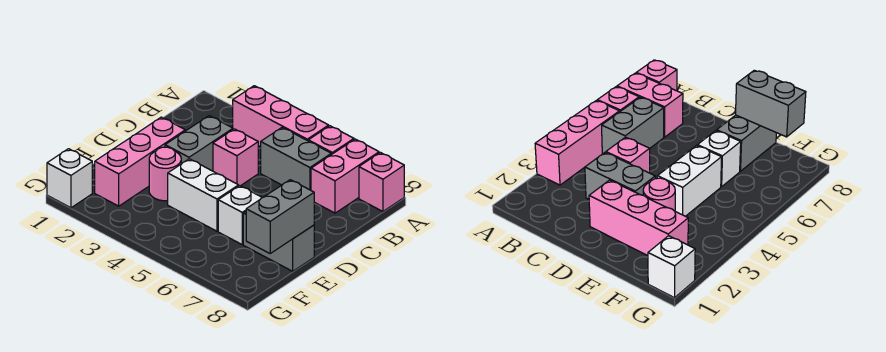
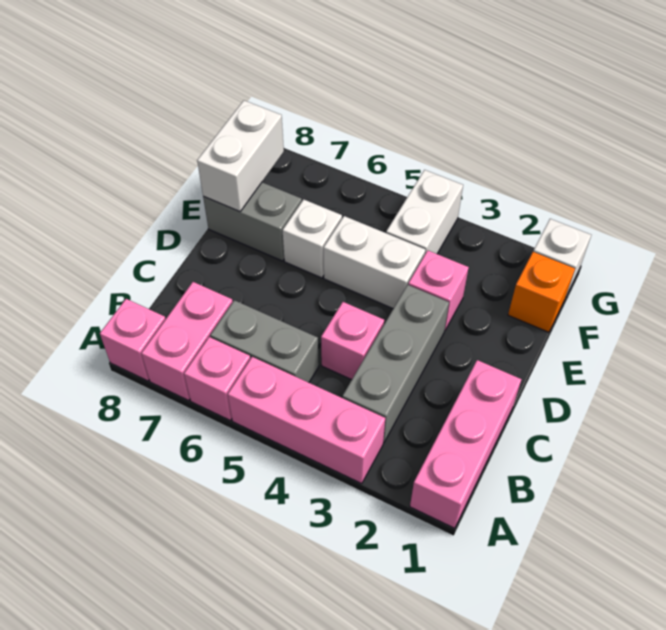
grey brick C3:D3 level 1 -> grey brick B3:D3 level 1
pink brick D2:F2 level 1 -> pink brick A1:C1 level 1
pink round brick E3 level 1 -> pink brick E3 level 1
grey brick E8:F8 level 2 -> white brick E8:F8 level 2
none -> orange brick F1 level 1
none -> white brick F4:G4 level 1

